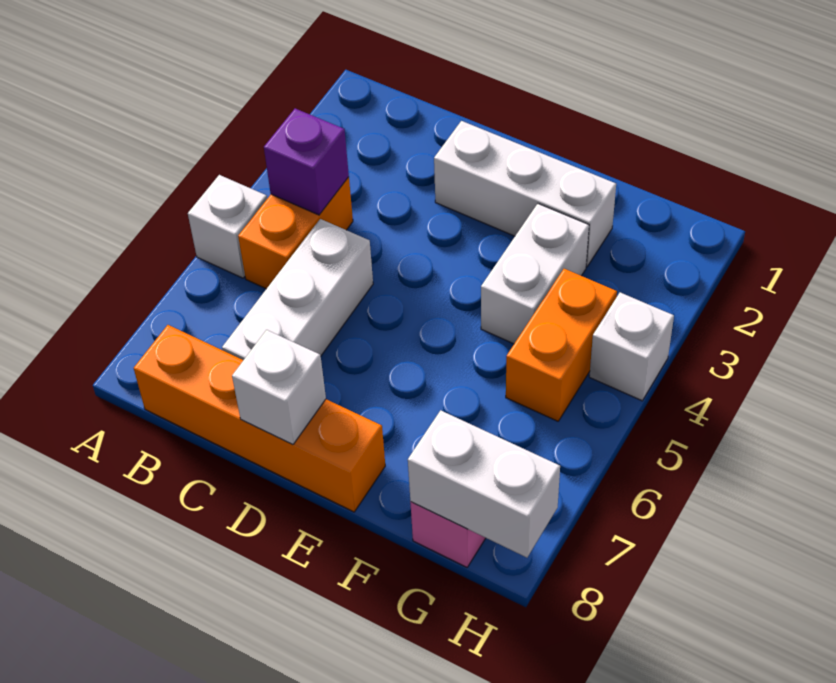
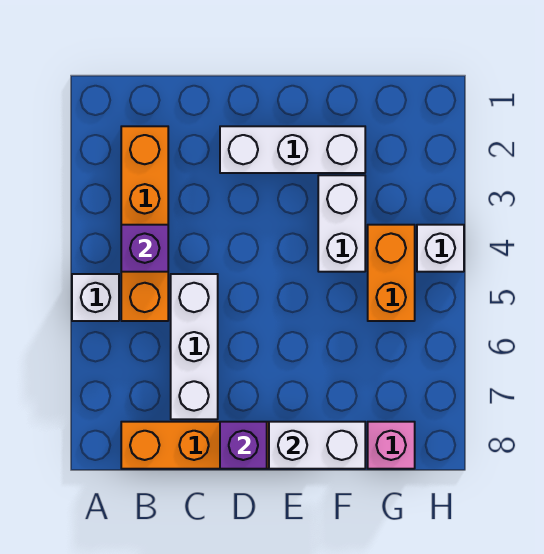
orange brick B4:B5 level 1 -> orange brick B2:B5 level 1
white brick D8 level 2 -> purple brick D8 level 2
white brick G8:H8 level 2 -> white brick E8:F8 level 2

